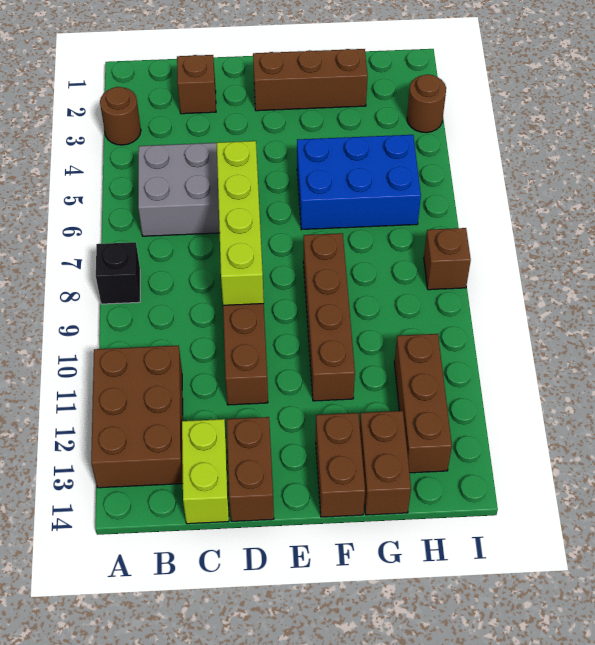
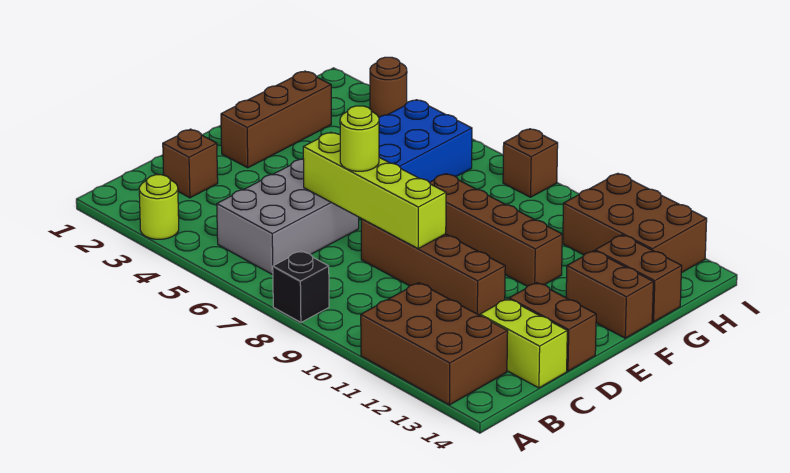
brown round brick A3 level 1 -> lime round brick A3 level 1
none -> lime round brick D7 level 3
brown brick H11:H13 level 1 -> brown brick H11:I13 level 1

